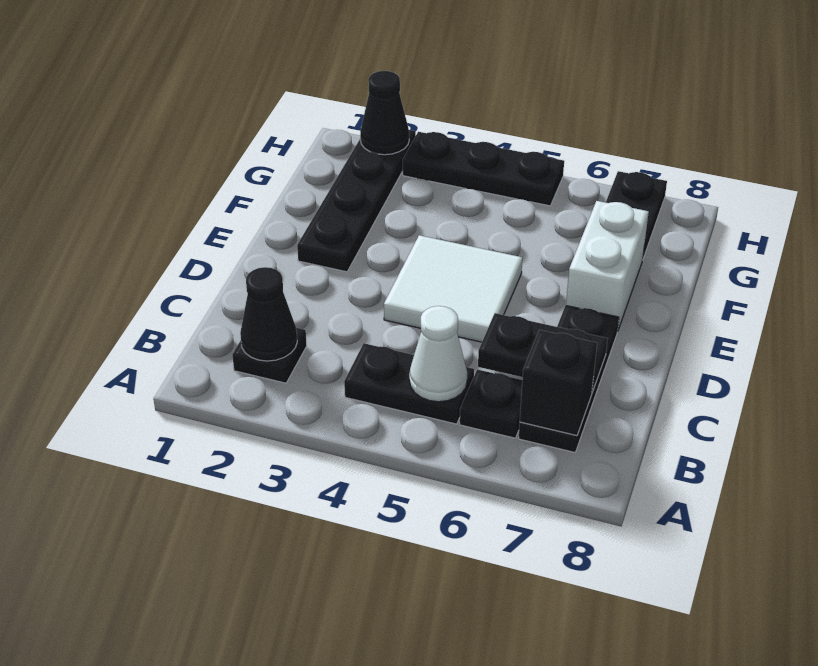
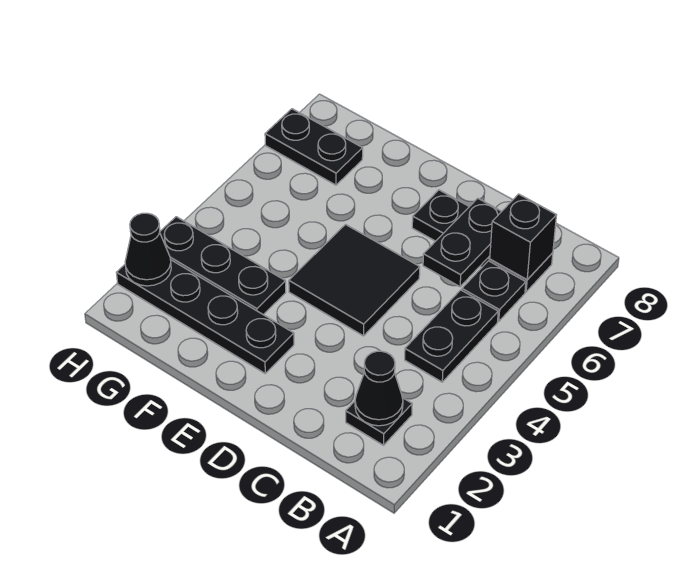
white cone B5 level 2 -> none
white tile D4:E5 level 1 -> black tile D4:E5 level 1
white brick E7:F7 level 1 -> none
black plate H3:H5 level 1 -> black plate F3:H3 level 1

